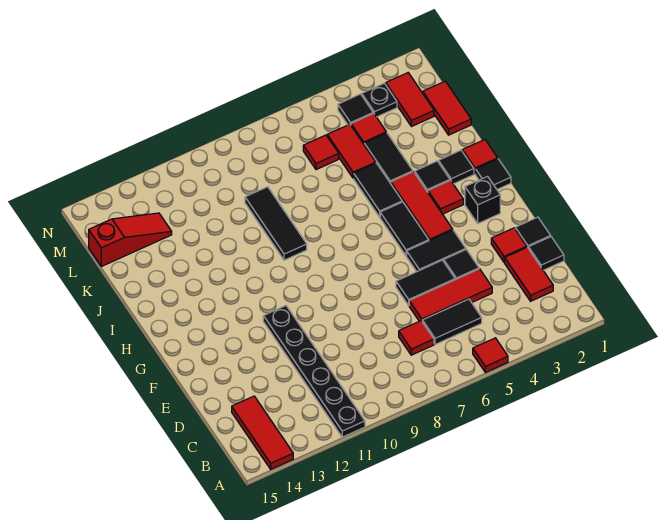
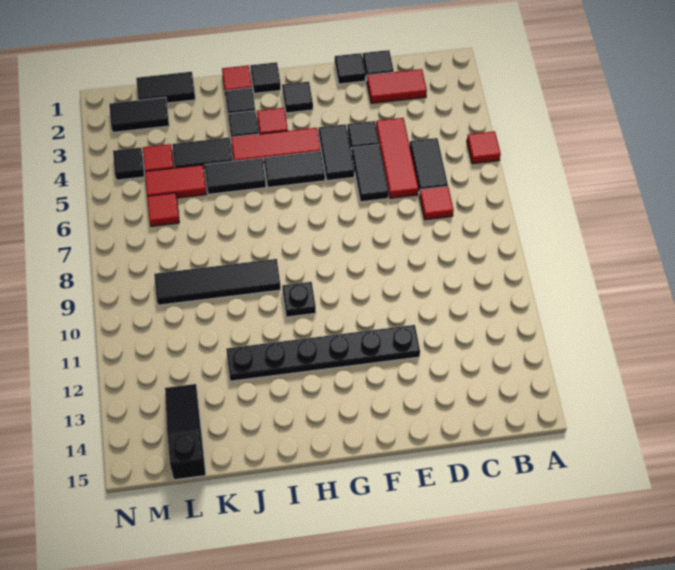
black plate A11:F11 level 1 -> black plate E12:J12 level 1
red tile A14:C14 level 1 -> none
red tile E2 level 1 -> none
black brick G2 level 1 -> black tile G2 level 1
black tile I9:K9 level 1 -> black tile I9:L9 level 1
red tile K1:L1 level 1 -> black tile K1:L1 level 1
red tile L2:M2 level 1 -> black tile L2:M2 level 1
red slope L13:L15 level 1 top 15 -> black slope L13:L15 level 1 top 15
black plate M3 level 1 -> black plate H10 level 1

